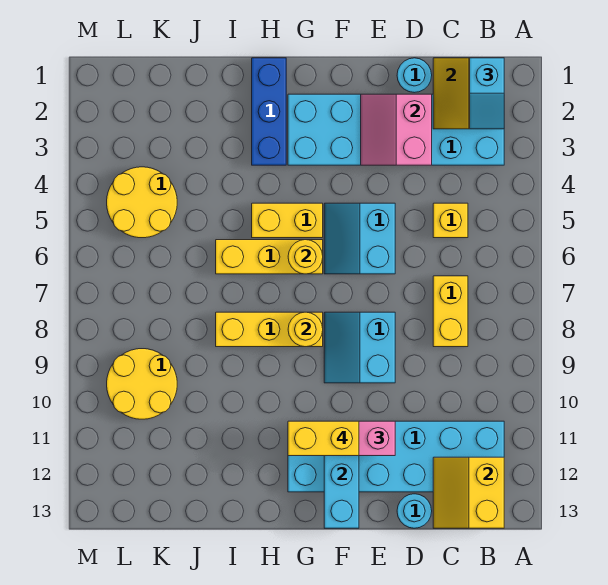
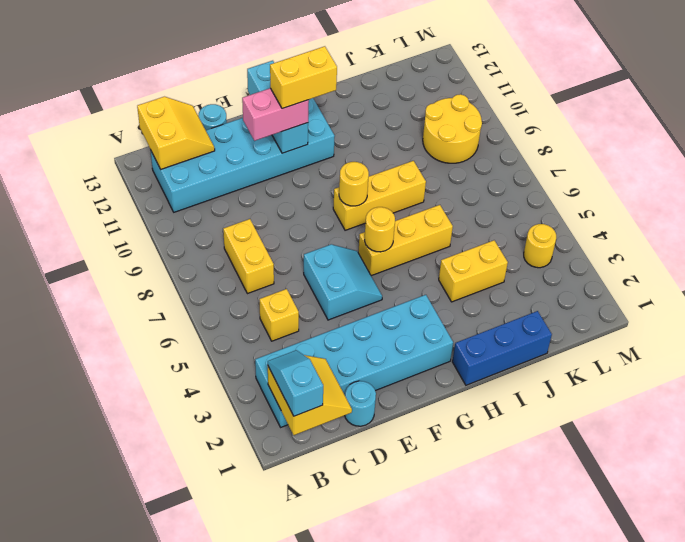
pink slope D2:E3 level 2 top D -> none
cyan slope E8:F9 level 1 top E -> none
yellow brick G5:H5 level 1 -> yellow brick I4:J4 level 1
blue brick H1:H3 level 1 -> blue brick H1:J1 level 1
yellow round brick K4:L5 level 1 -> yellow round brick L4 level 1

